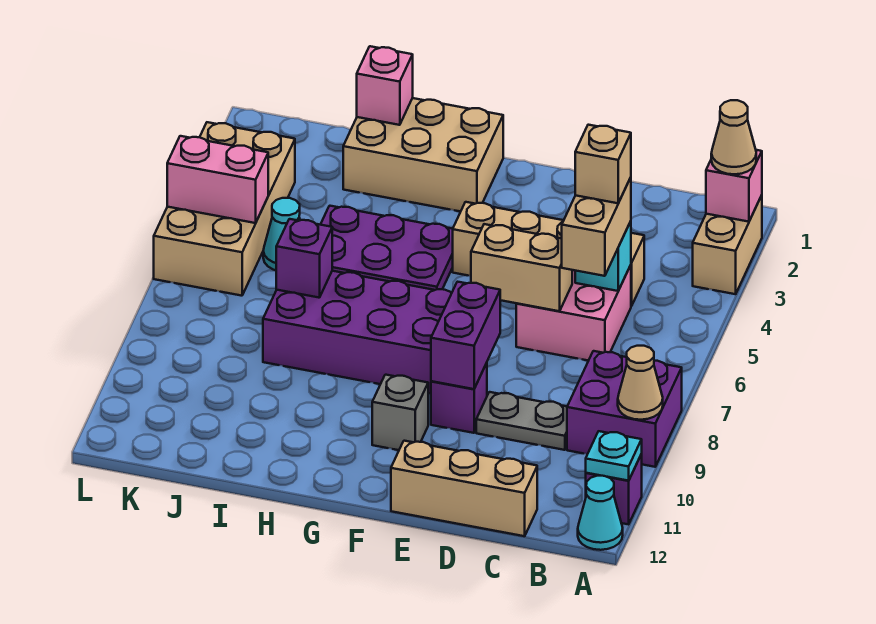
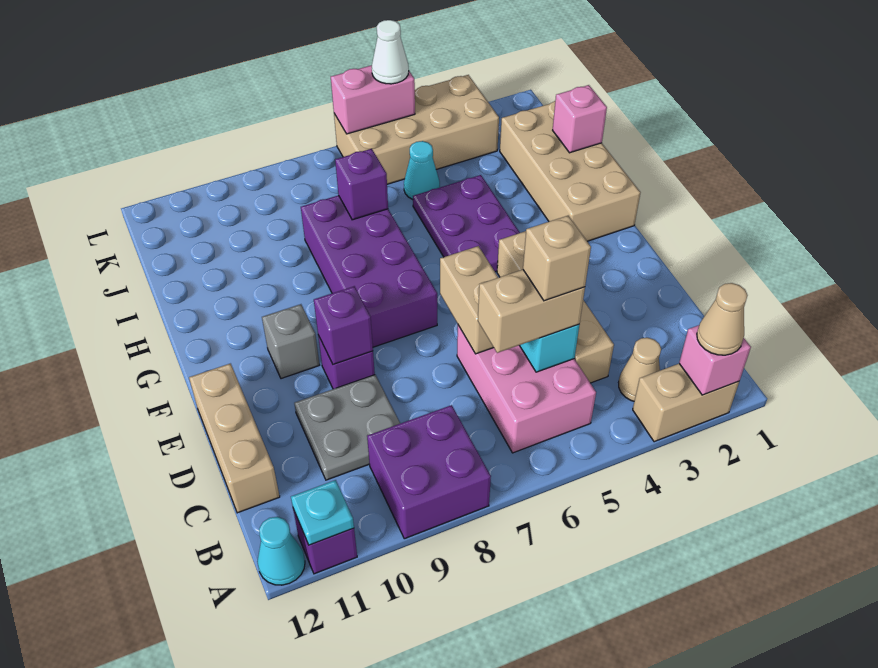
tan cone A9 level 2 -> tan cone B3 level 1
pink brick C5:D6 level 1 -> pink brick B5:D6 level 1
grey plate C9:D9 level 1 -> grey plate C9:D10 level 1
purple brick E8:E9 level 2 -> purple brick E9 level 2
tan brick G1:I2 level 1 -> tan brick G1:J2 level 1
pink brick K5:L5 level 2 -> pink brick L5:L6 level 2
none -> white cone L5 level 3

